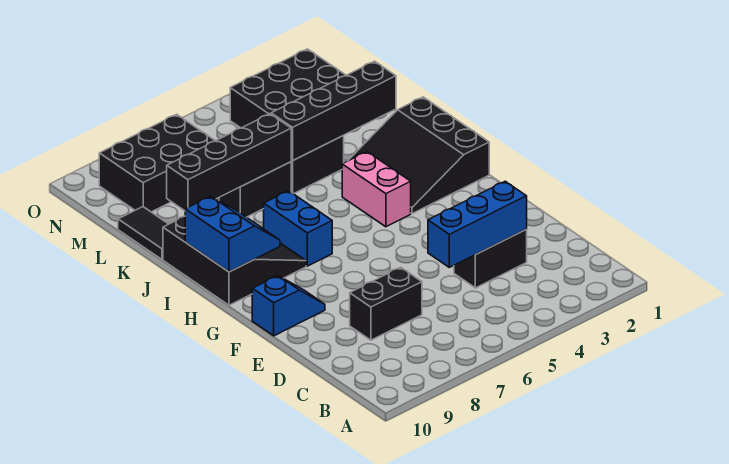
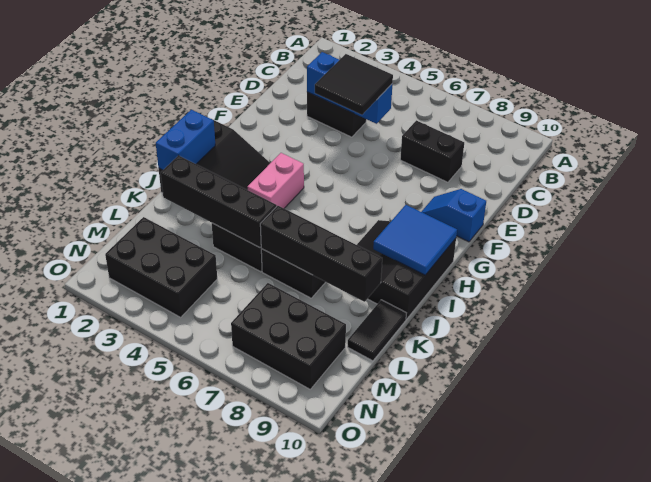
none -> black tile D4:E5 level 3
blue brick H7:I7 level 1 -> blue brick I1:J1 level 2
blue slope H9:I10 level 2 top 10 -> blue tile H9:I10 level 2

